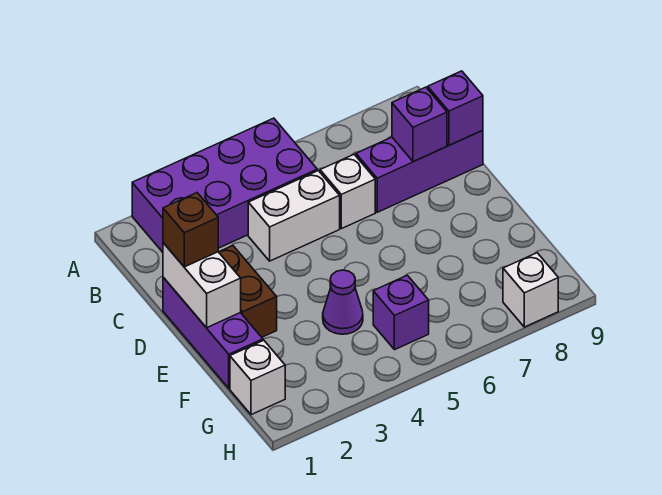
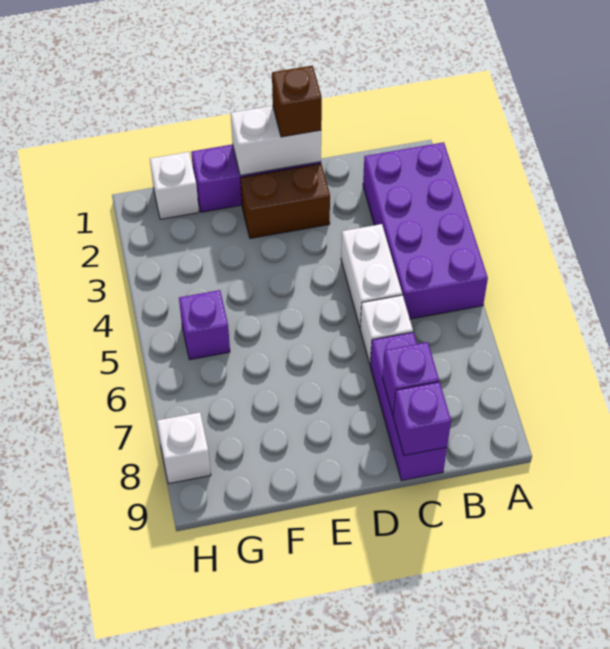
purple cone F4 level 1 -> none

